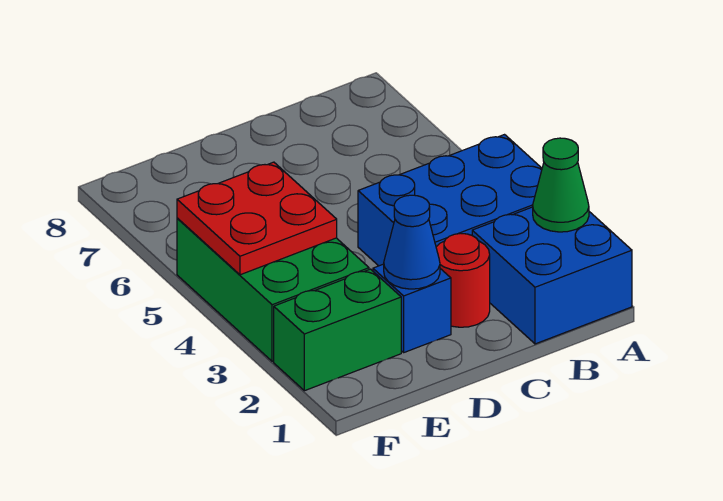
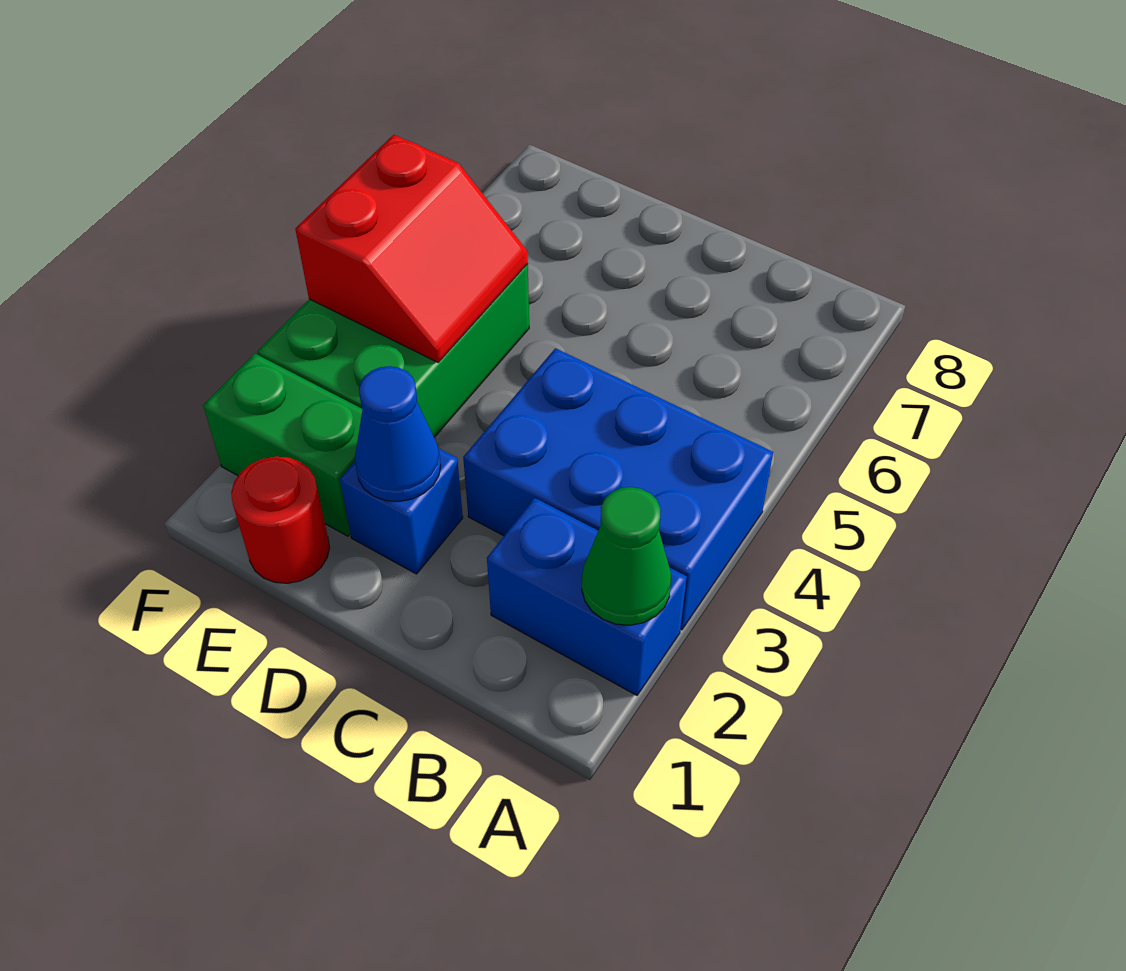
blue brick A1:B2 level 1 -> blue brick A2:B2 level 1
red round brick C2 level 1 -> red round brick E1 level 1
red plate E4:F5 level 2 -> red slope E4:F5 level 2 top F

